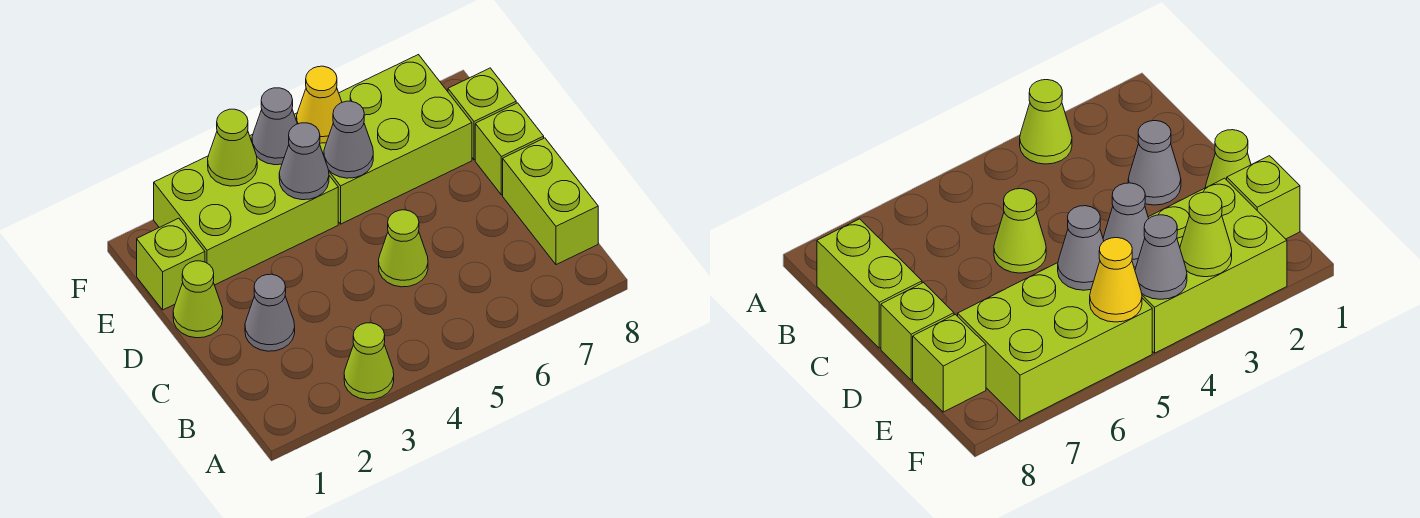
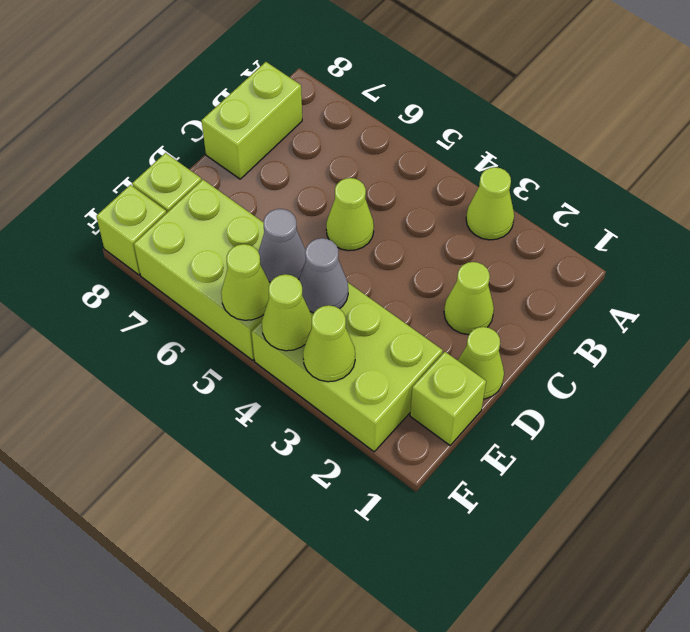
grey cone C2 level 1 -> lime cone C2 level 1
lime brick D8 level 1 -> lime brick F8 level 1
grey cone F4 level 2 -> lime cone F4 level 2
yellow cone F5 level 2 -> lime cone F5 level 2

